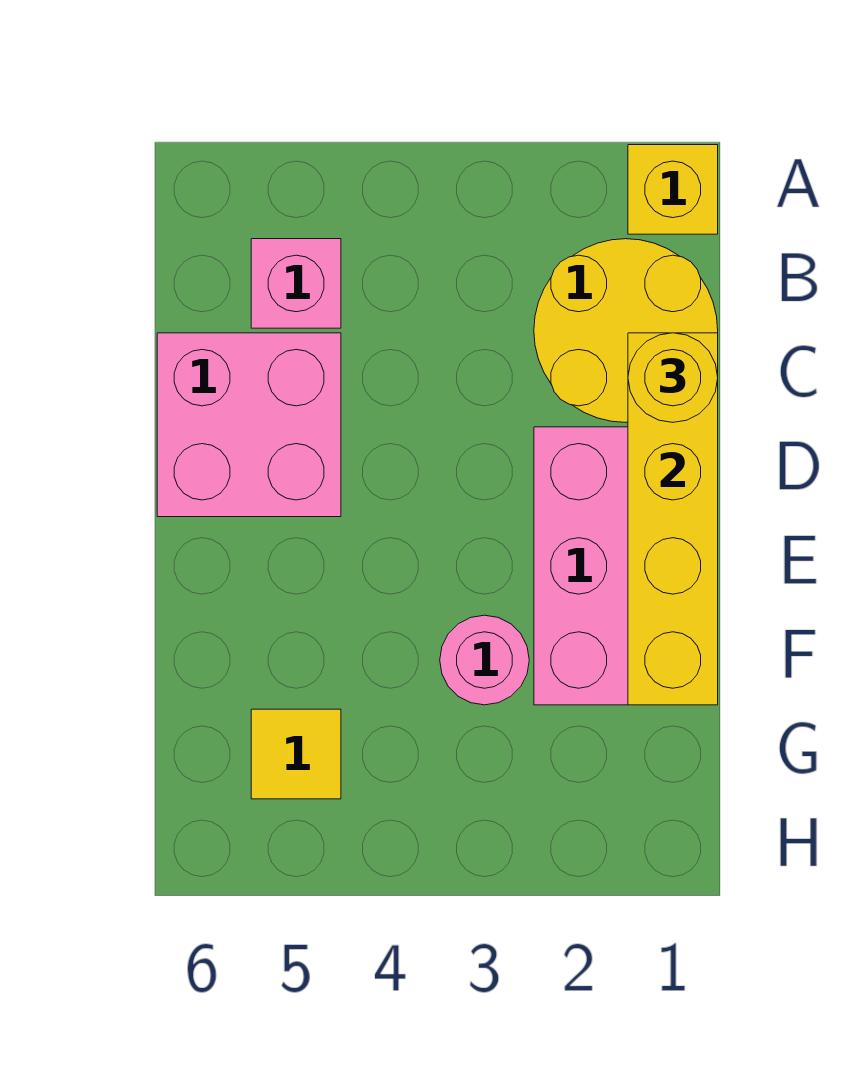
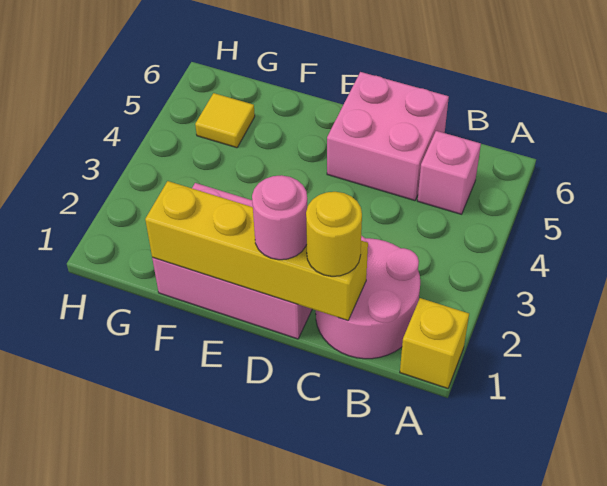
yellow round brick B1:C2 level 1 -> pink round brick B1:C2 level 1
pink round brick F3 level 1 -> pink round brick D1 level 3

